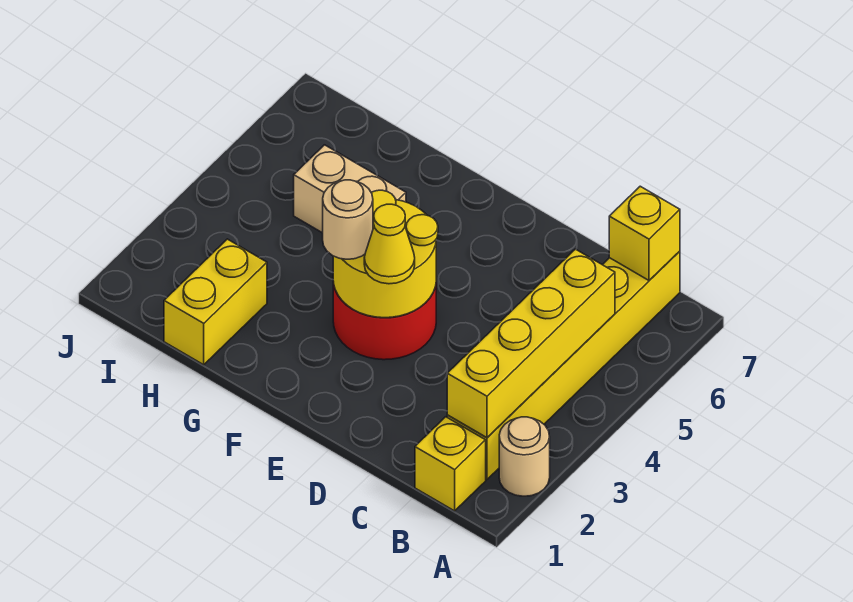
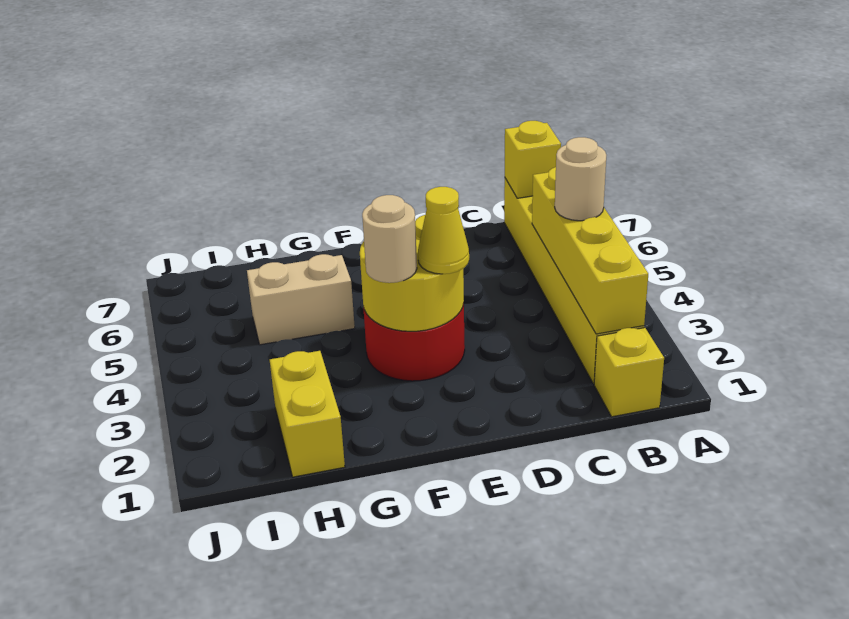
tan round brick A2 level 1 -> tan round brick B4 level 3

